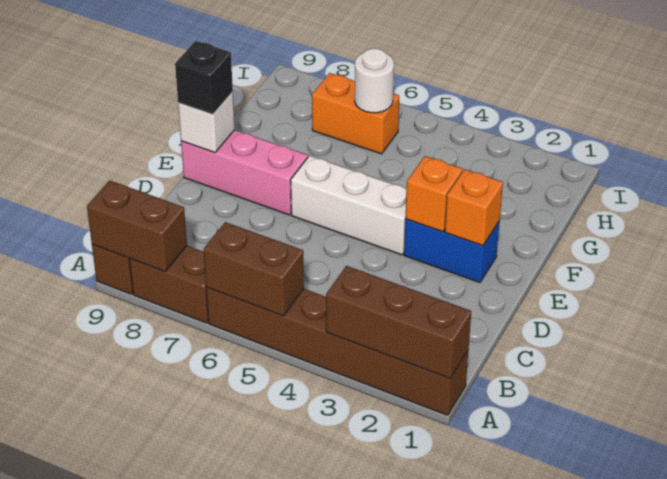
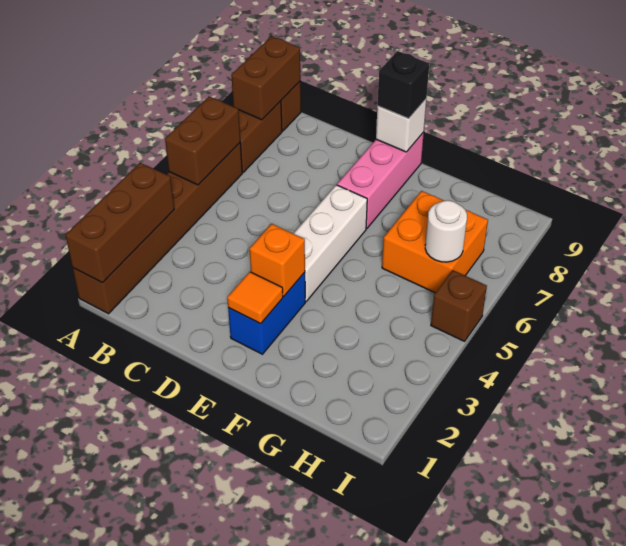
orange brick E2 level 2 -> orange tile E2 level 2
orange brick H6:H7 level 1 -> orange brick G6:H7 level 1
none -> brown brick I5 level 1

